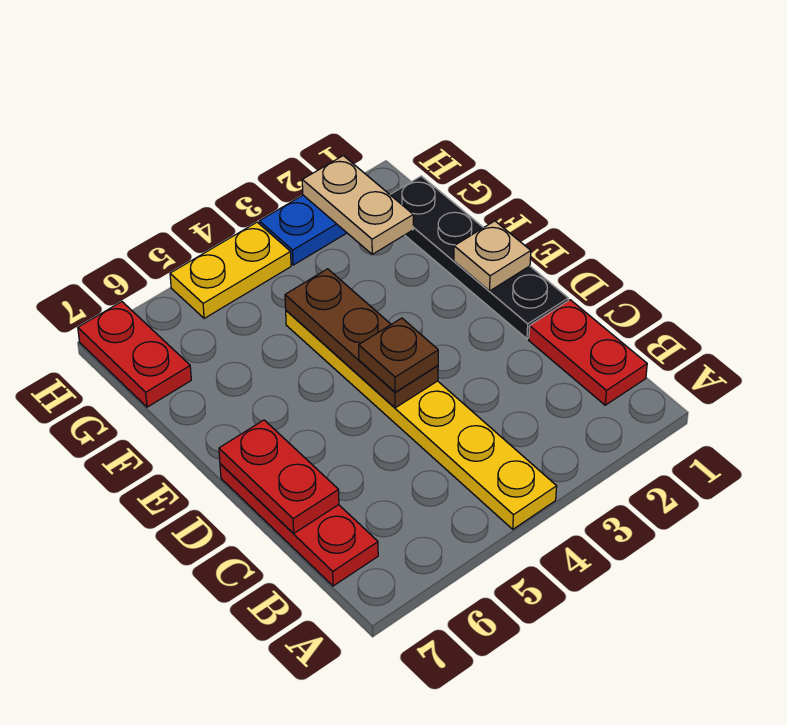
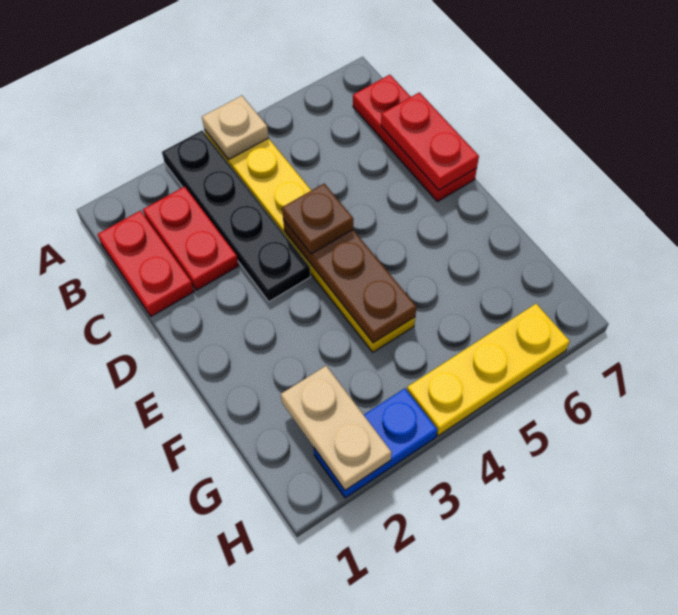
black plate D1:G1 level 1 -> black plate A3:D3 level 1
tan plate E1 level 2 -> tan plate A4 level 2
red plate G7:H7 level 1 -> red plate B2:C2 level 1
yellow plate H4:H5 level 1 -> yellow plate H4:H6 level 1

